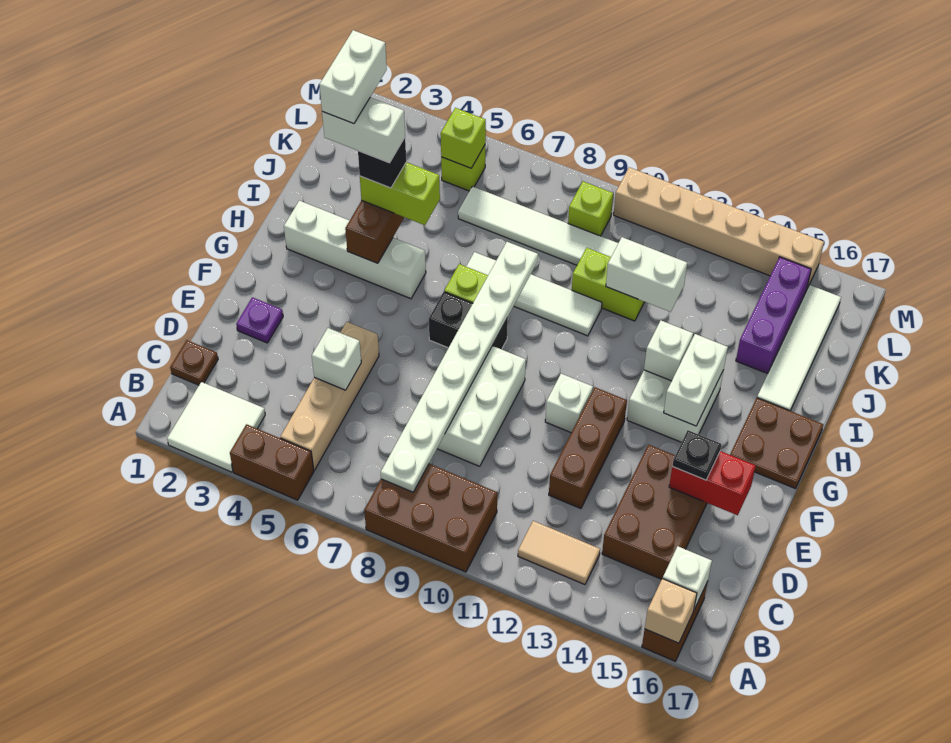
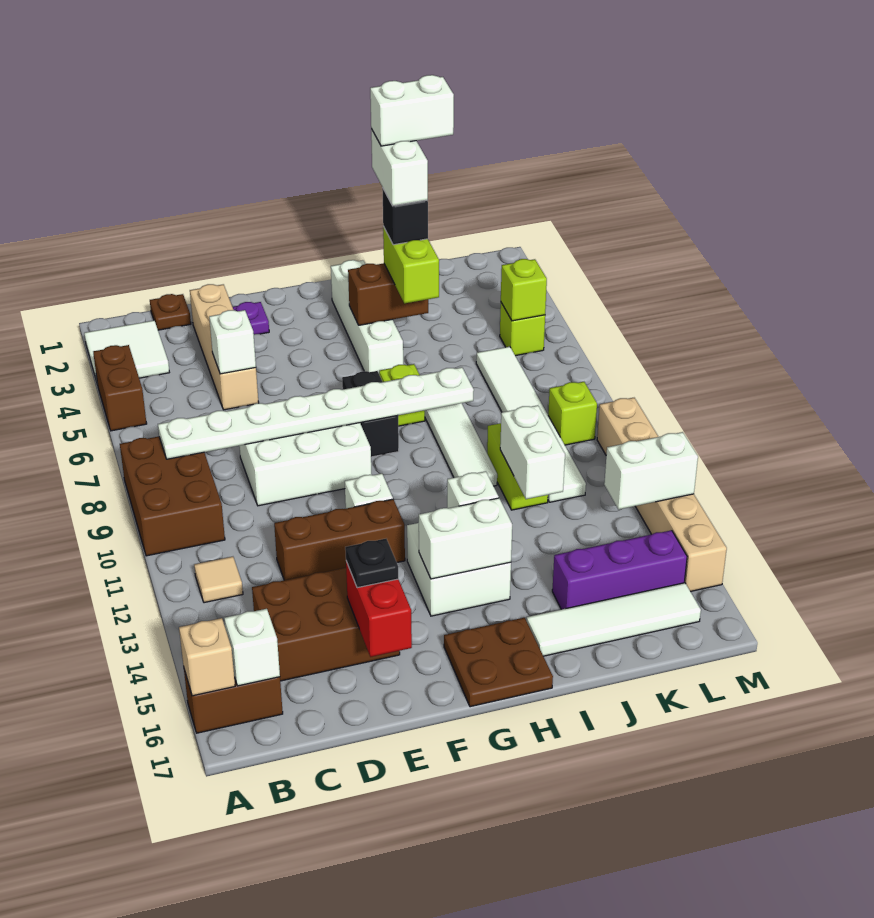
tan brick B5:E5 level 1 -> tan brick D2:D5 level 1
tan tile B12:B13 level 1 -> tan tile B12 level 1
none -> white brick L13:M13 level 2

